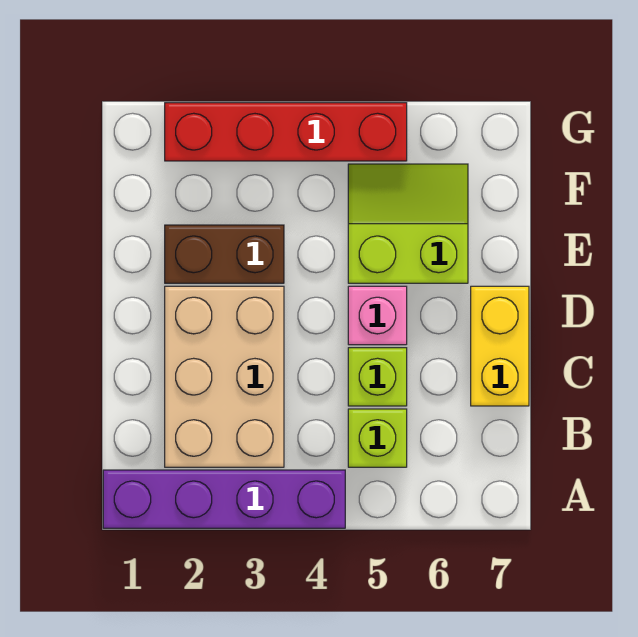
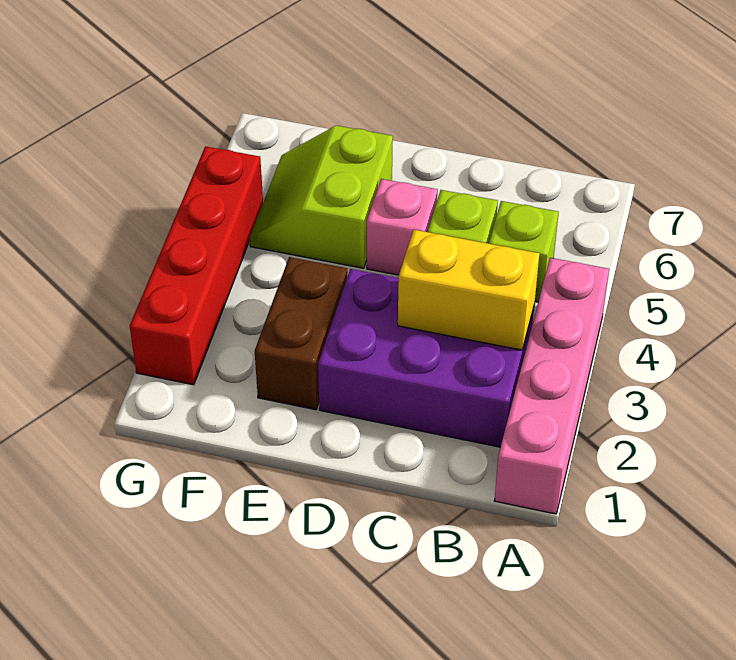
purple brick A1:A4 level 1 -> pink brick A1:A4 level 1
tan brick B2:D3 level 1 -> purple brick B2:D3 level 1
yellow brick C7:D7 level 1 -> yellow brick B3:C3 level 2

